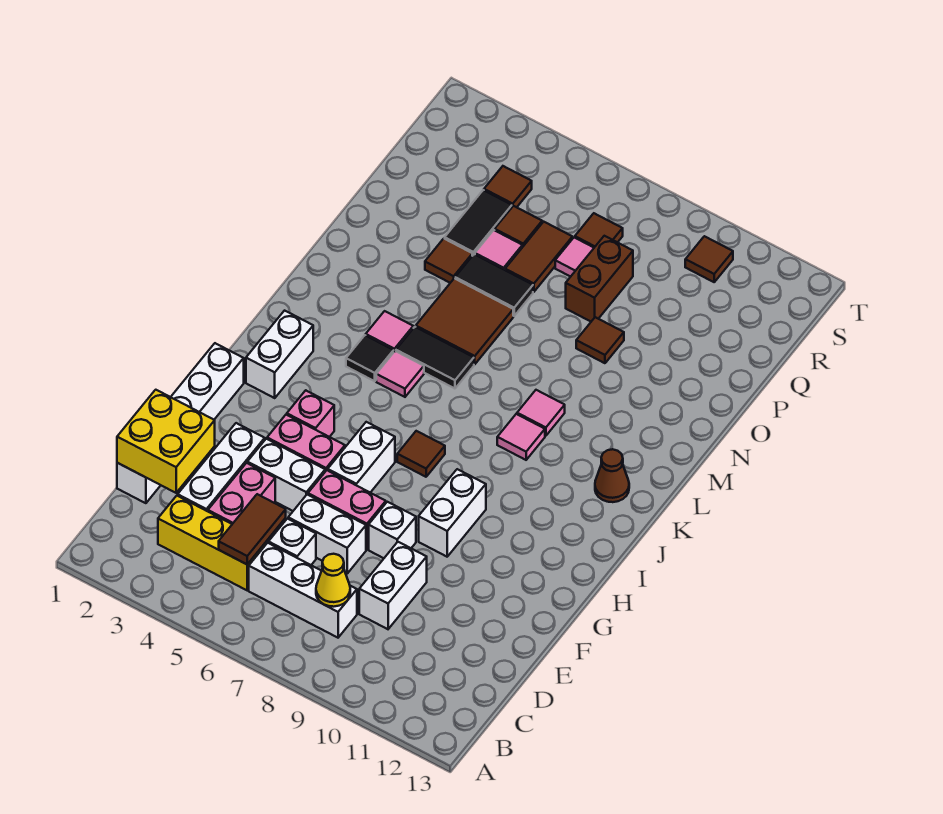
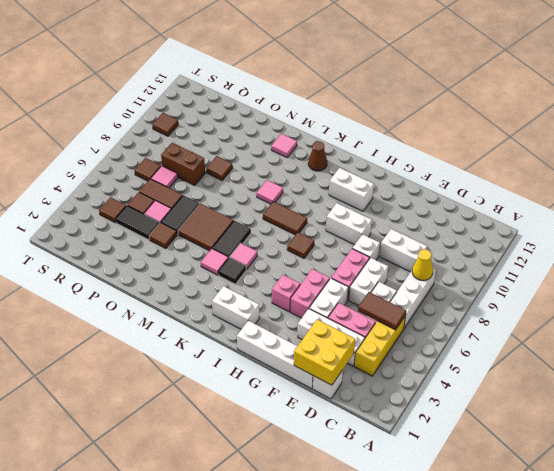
white brick G6:H6 level 1 -> white brick H11:I11 level 1
none -> brown tile J8:K8 level 1
pink tile K9 level 1 -> pink tile M12 level 1

